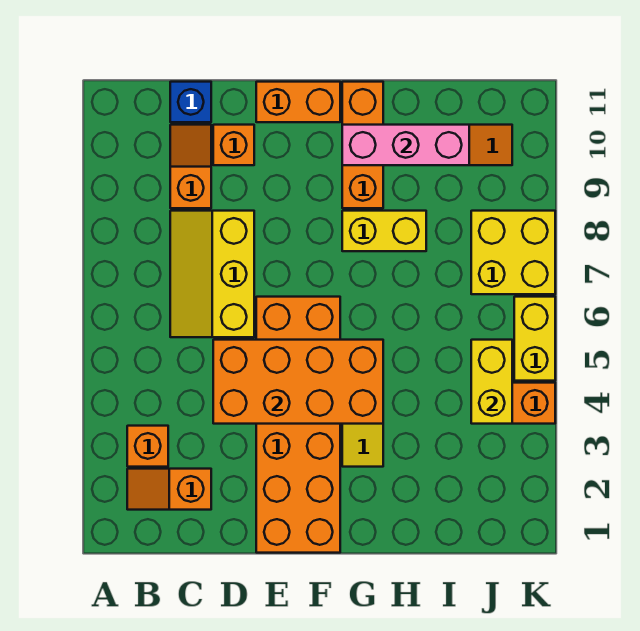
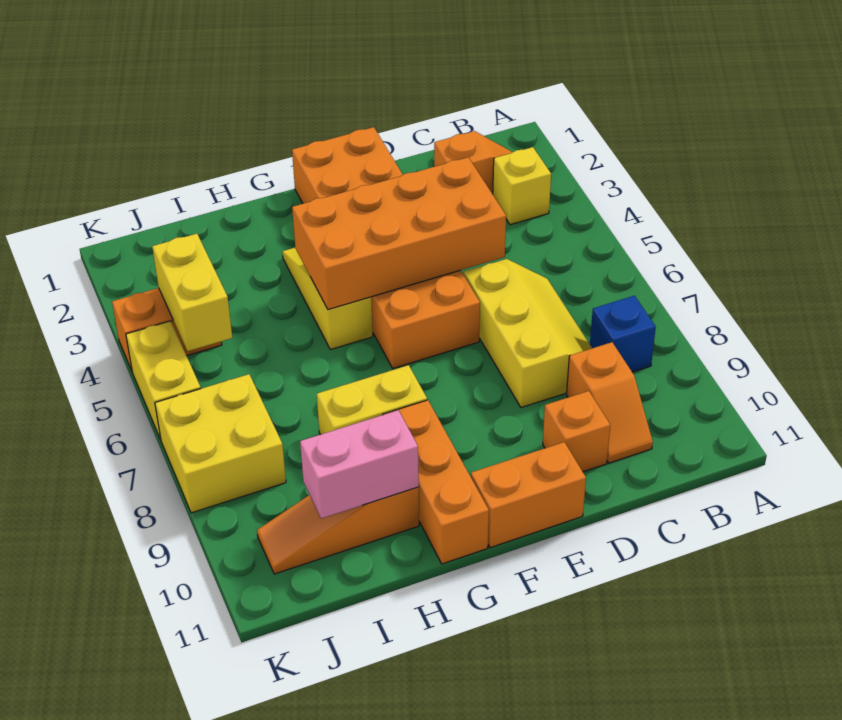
orange brick B3 level 1 -> yellow brick B3 level 1
blue brick C11 level 1 -> blue brick B8 level 1
pink brick G10:I10 level 2 -> pink brick H10:I10 level 2

